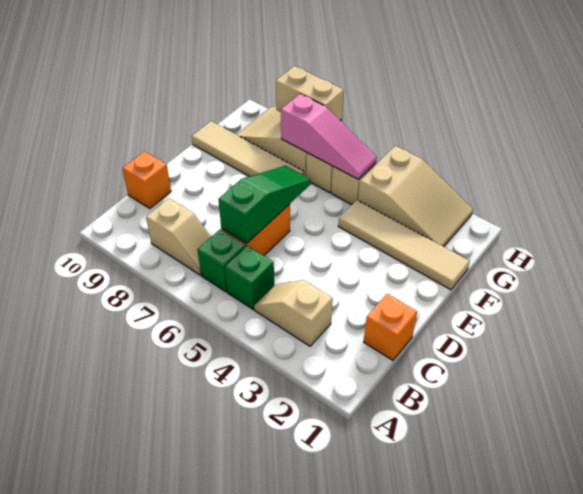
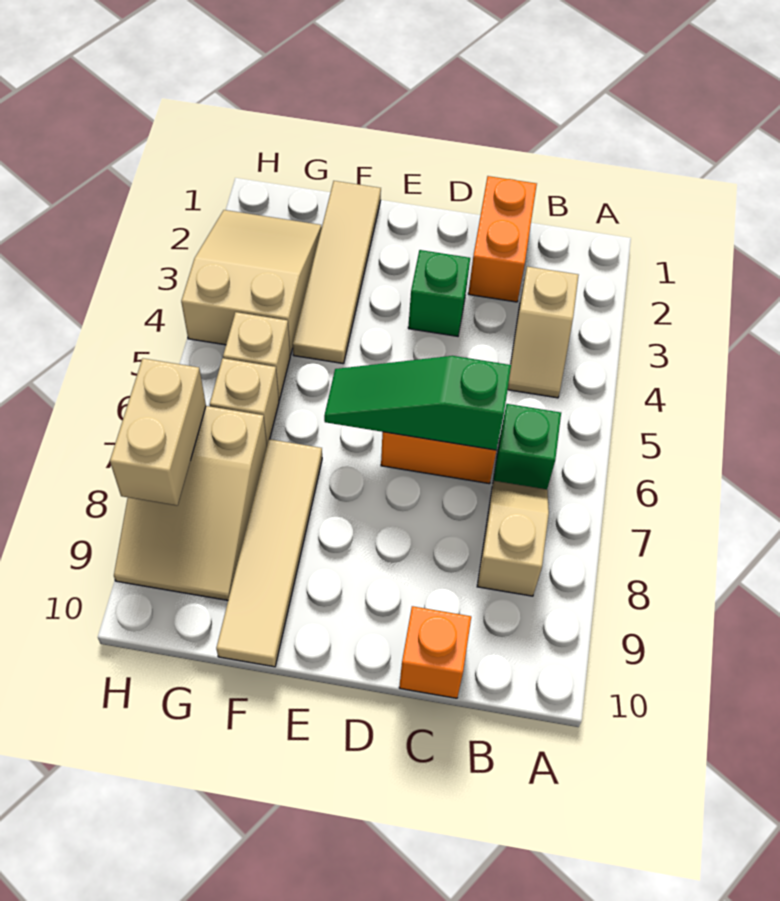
green brick B5 level 1 -> green brick D3 level 1
orange brick C1 level 1 -> orange brick C1:C2 level 1
pink slope G5:G7 level 2 top 7 -> none

